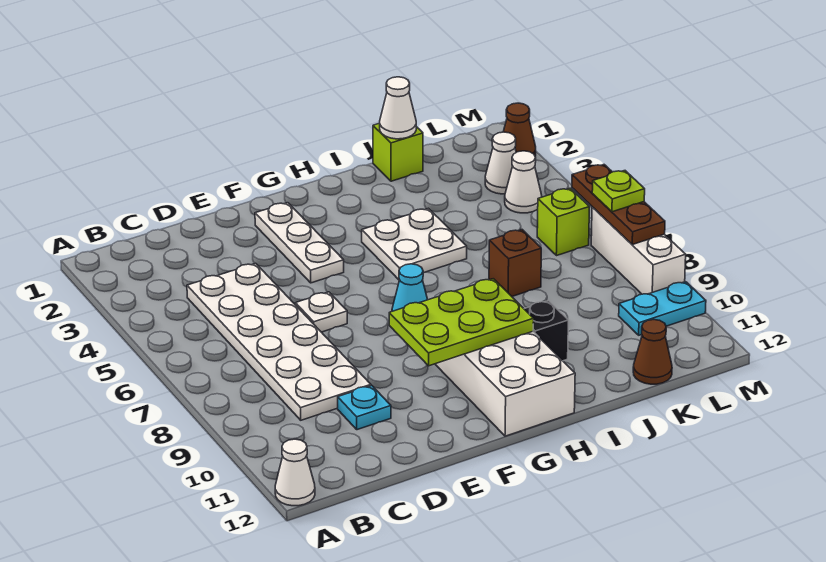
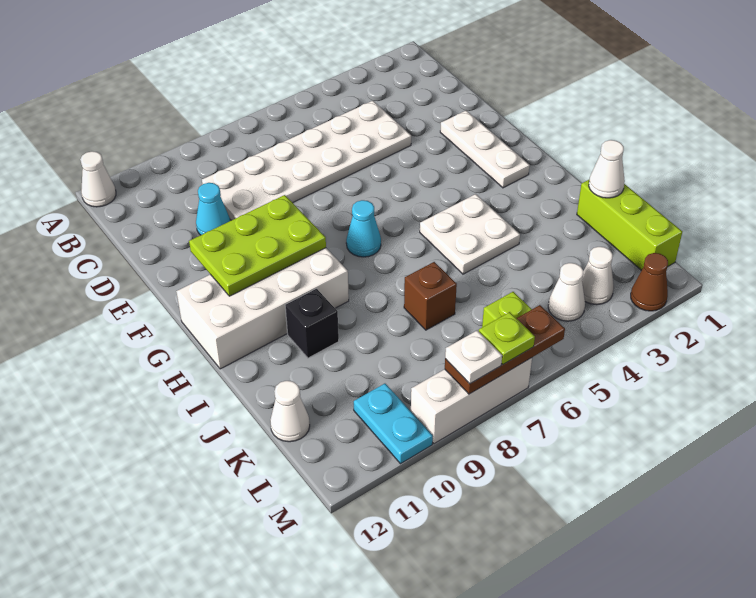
cyan plate D10 level 1 -> cyan cone D10 level 1
white plate E6 level 1 -> white plate M8 level 3
white plate F2:F4 level 1 -> white plate E2:G2 level 1
lime plate F9:H10 level 2 -> lime plate F9:G11 level 2
lime brick J1 level 1 -> lime brick J1:L1 level 1
brown cone K12 level 1 -> white cone K12 level 1

